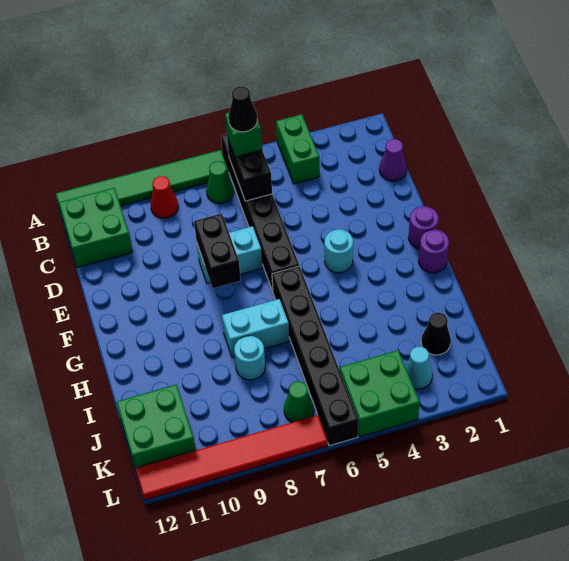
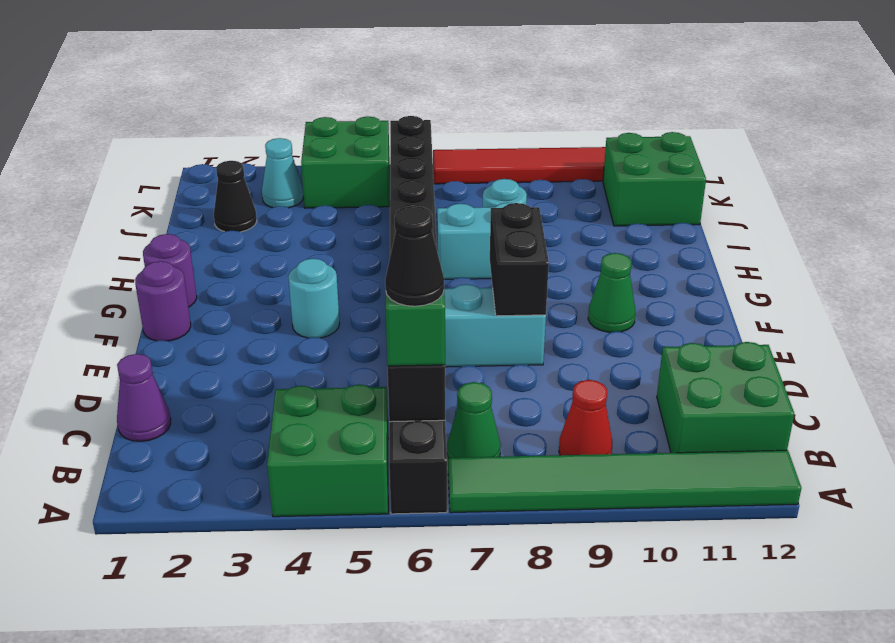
green brick A4:B4 level 1 -> green brick A4:B5 level 1
green cone K7 level 1 -> green cone F10 level 1

